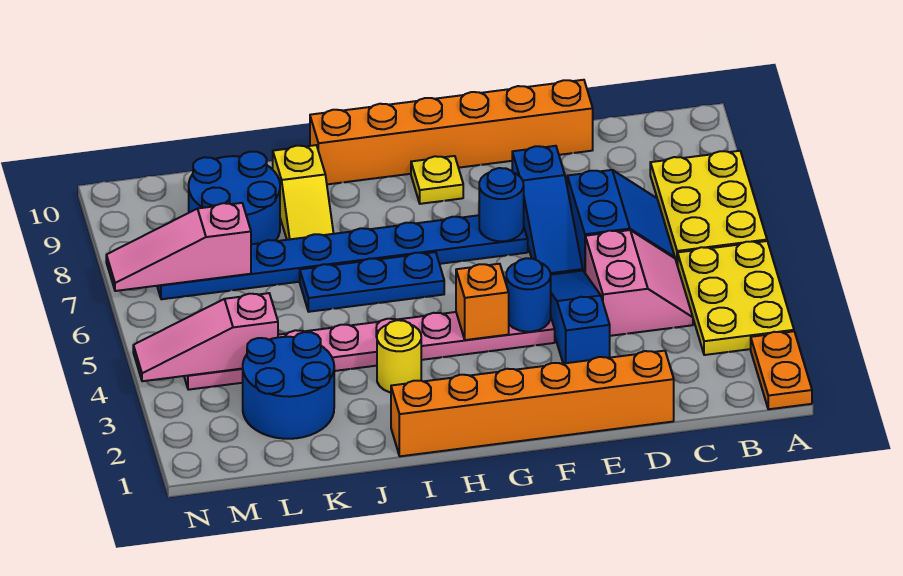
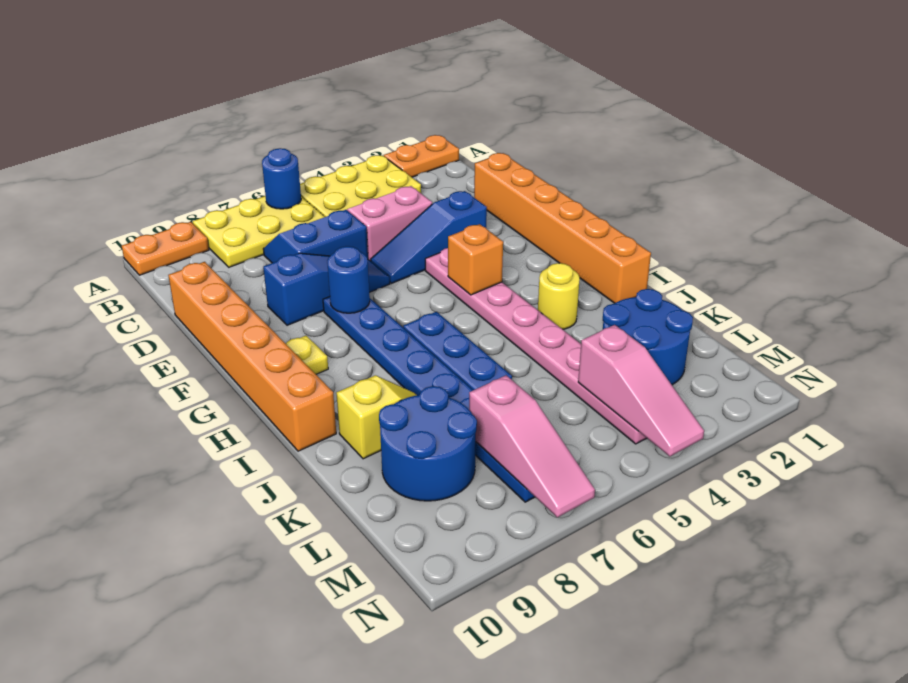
none -> orange plate A9:A10 level 1
blue round brick F4 level 2 -> blue round brick A6 level 2

